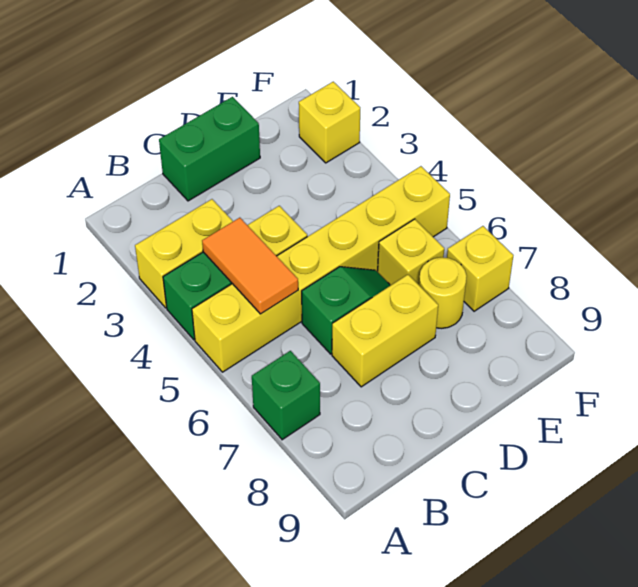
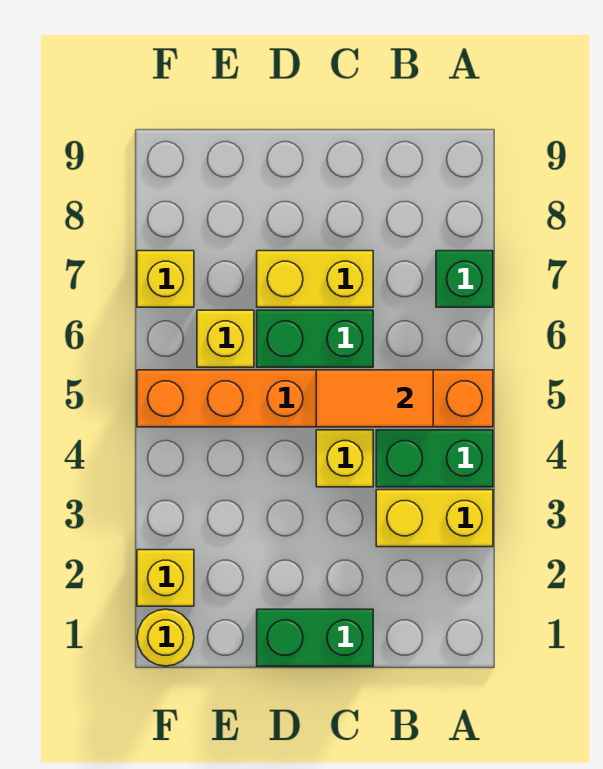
yellow brick A5:F5 level 1 -> orange brick A5:F5 level 1
orange tile B4:B5 level 2 -> orange tile B5:C5 level 2
green slope C6:D6 level 1 top C -> green brick C6:D6 level 1
yellow round brick E7 level 1 -> yellow round brick F1 level 1

